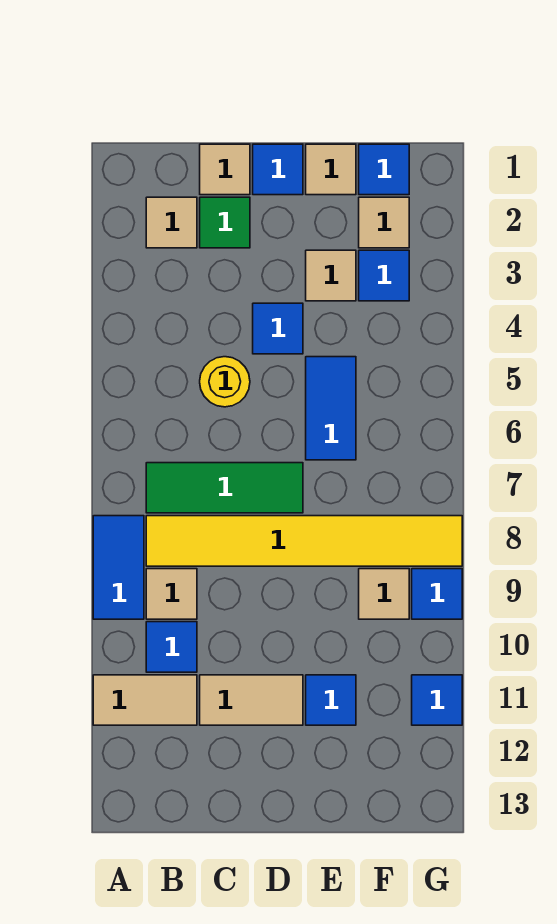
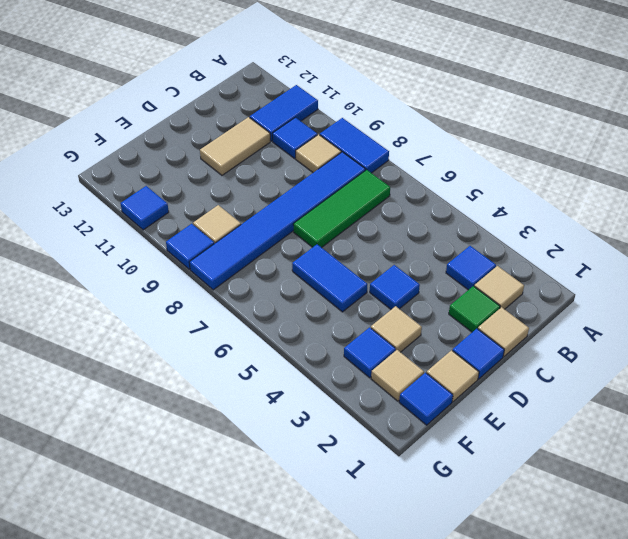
tan tile A11:B11 level 1 -> blue tile A11:B11 level 1
yellow tile B8:G8 level 1 -> blue tile B8:G8 level 1
yellow round brick C5 level 1 -> none
blue tile E11 level 1 -> blue tile B3 level 1

